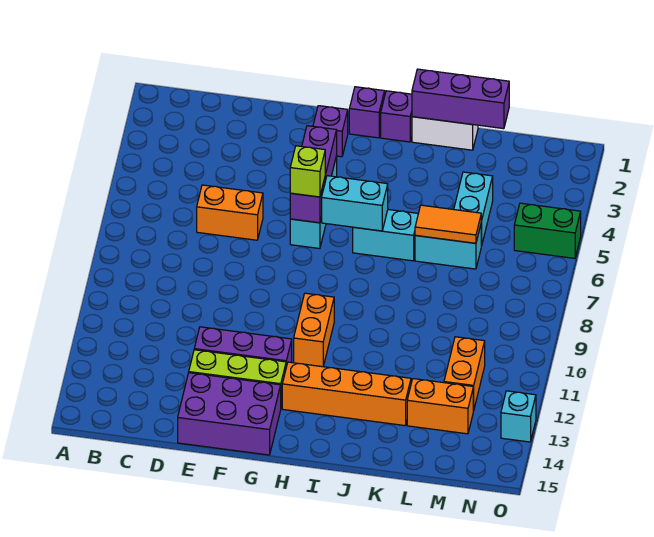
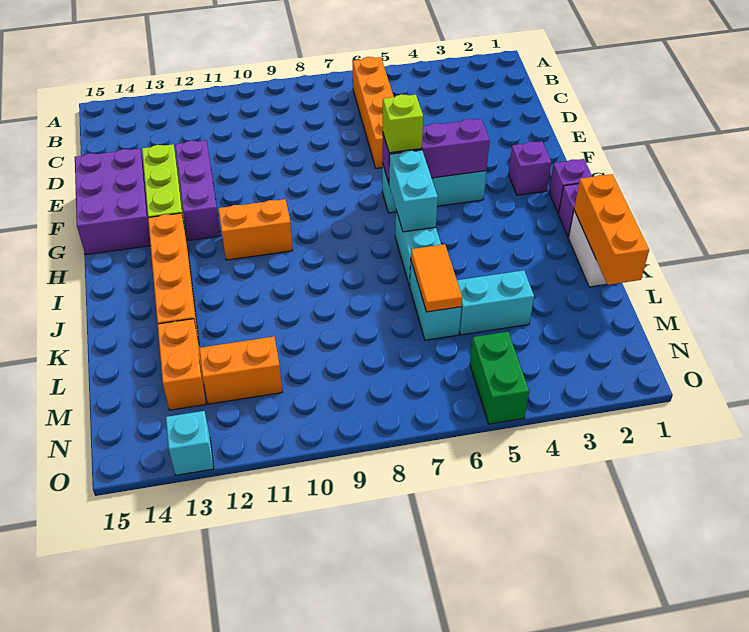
orange brick D6:E6 level 1 -> orange brick B6:E6 level 1
purple brick J1:L1 level 2 -> orange brick J1:L1 level 2

